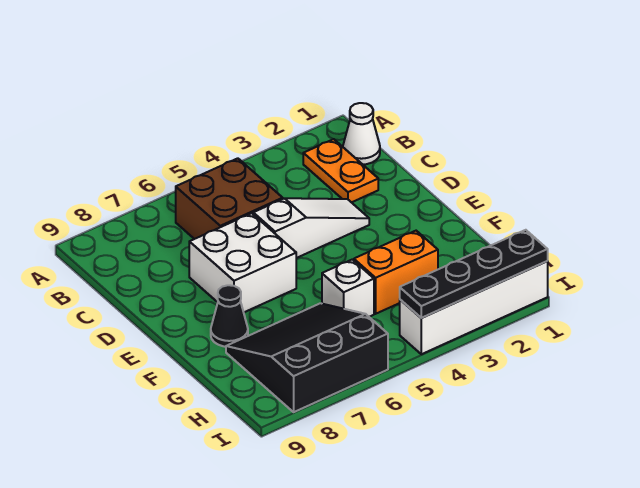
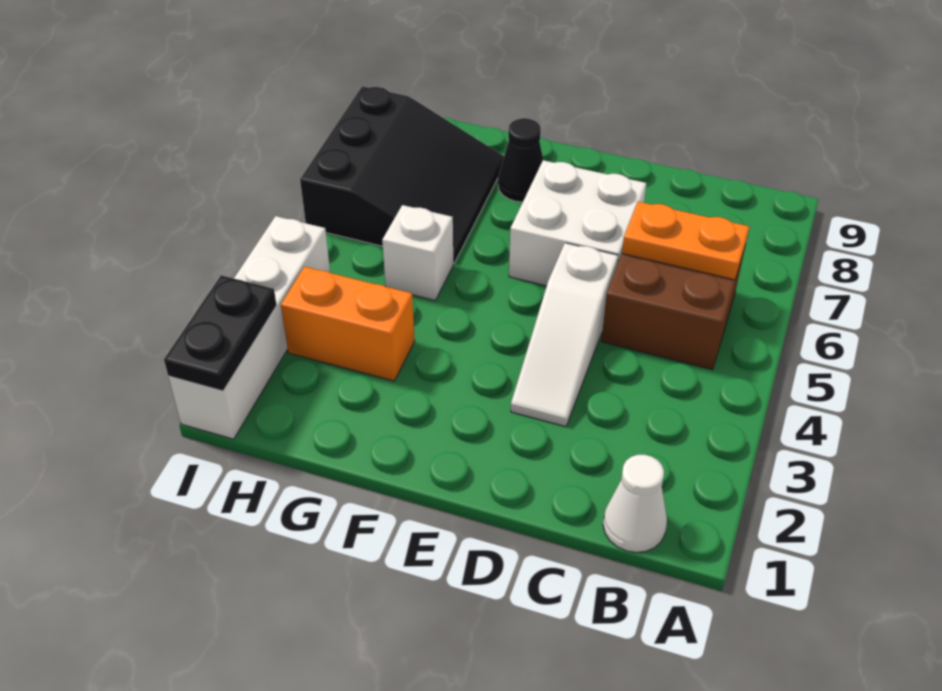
orange plate B2:C2 level 1 -> orange plate B6:C6 level 2
orange brick G3:G4 level 1 -> orange brick G3:H3 level 1
black plate I1:I4 level 2 -> black plate I1:I2 level 2

